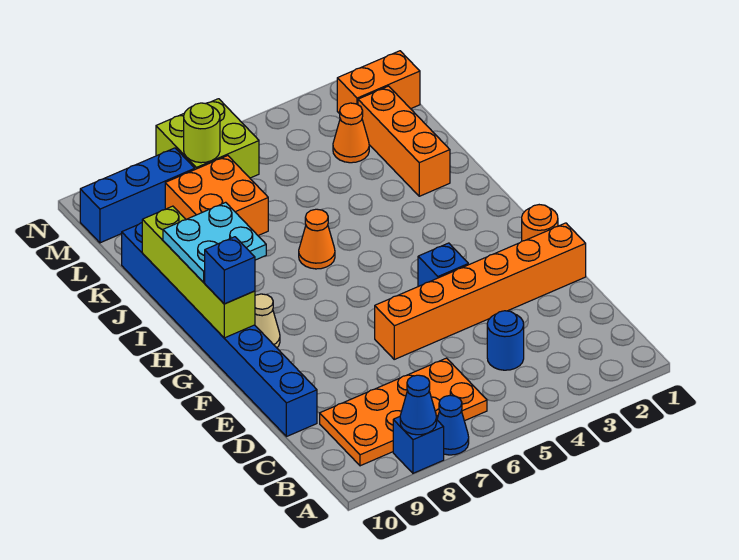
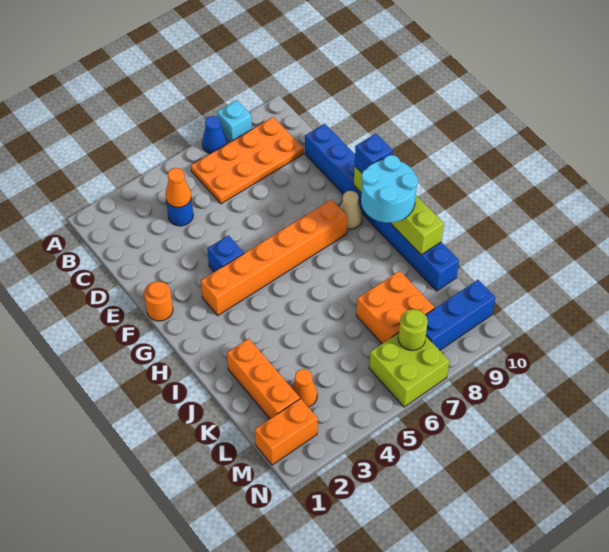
blue brick A8 level 1 -> cyan brick A8 level 1
blue cone A8 level 2 -> none
orange brick E1:E6 level 1 -> orange brick G3:G8 level 1
cyan plate H9:I10 level 3 -> cyan round brick H9:I10 level 3
orange cone I6 level 1 -> orange cone C4 level 2

